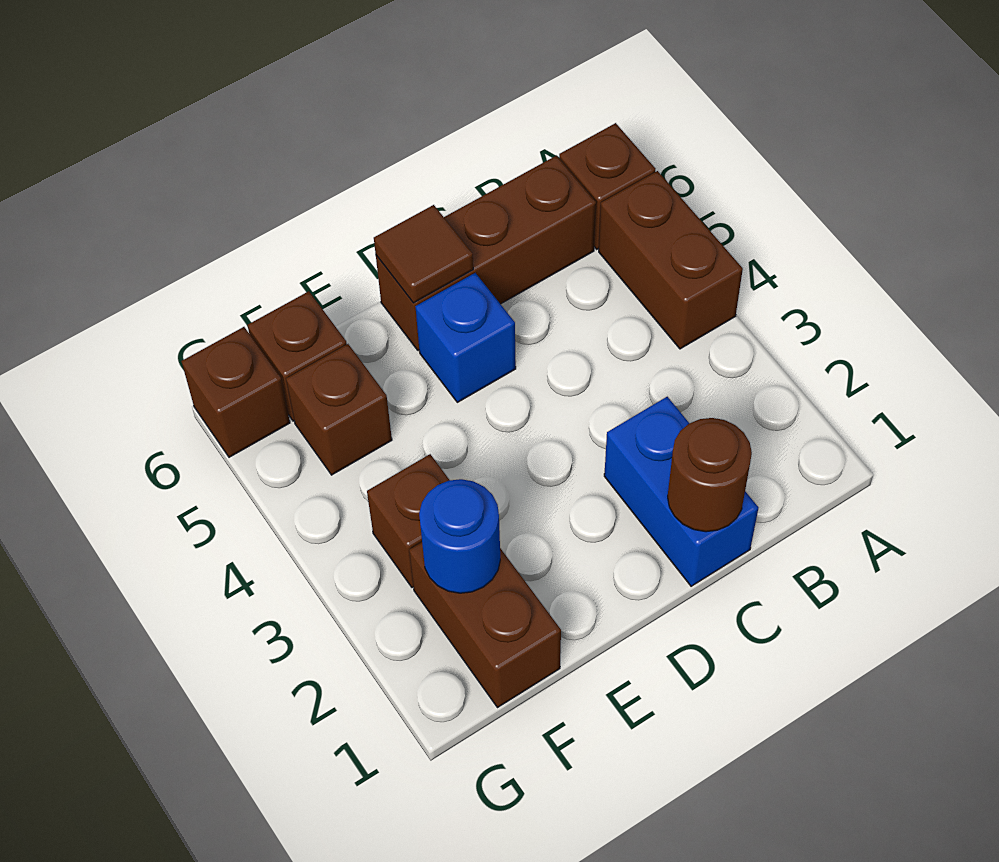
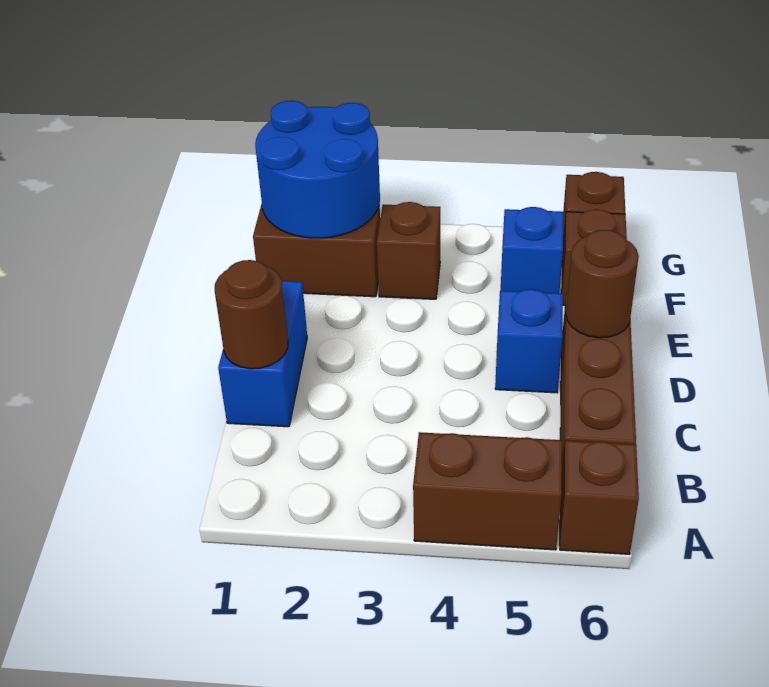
blue brick C1:C2 level 1 -> blue brick C1:D1 level 1
brown tile D6 level 2 -> brown round brick D6 level 2
blue round brick F2 level 2 -> blue round brick F1:G2 level 2
brown brick F5 level 1 -> blue brick F5 level 1

